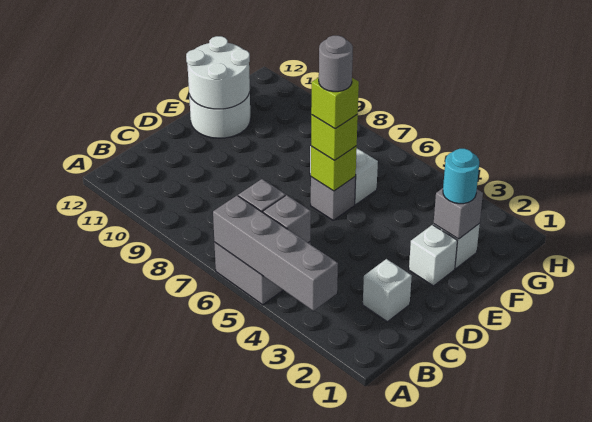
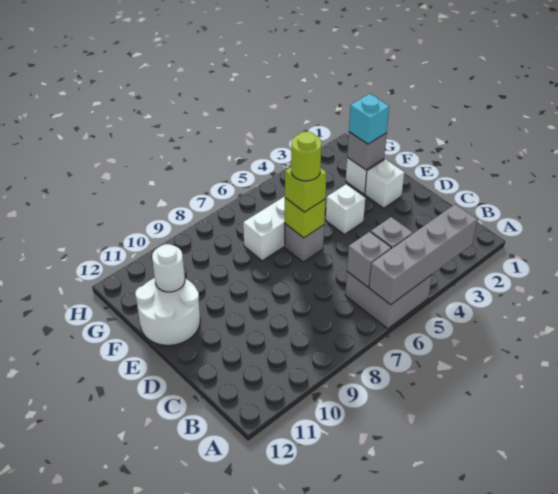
white brick C2 level 1 -> white brick E4 level 1
lime brick E6 level 4 -> lime round brick E6 level 4
grey round brick E6 level 5 -> none
white round brick E11:F12 level 2 -> white round brick F11 level 2
cyan round brick F2 level 3 -> cyan brick F2 level 3

